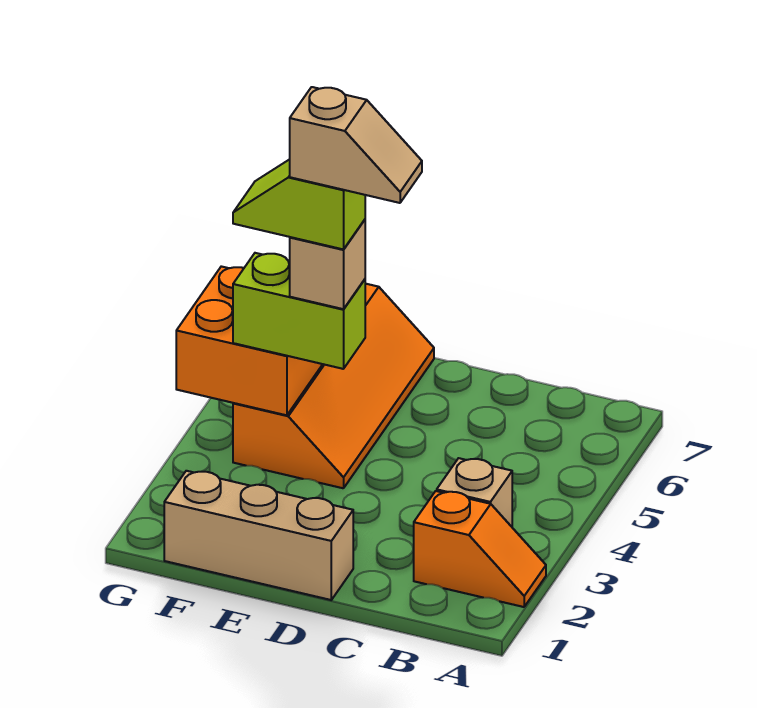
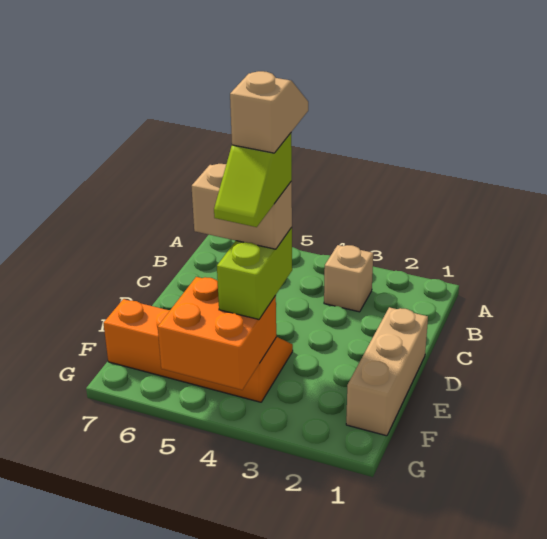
orange slope A2:B2 level 1 top B -> none
tan brick E4 level 4 -> tan brick E4:E5 level 4

